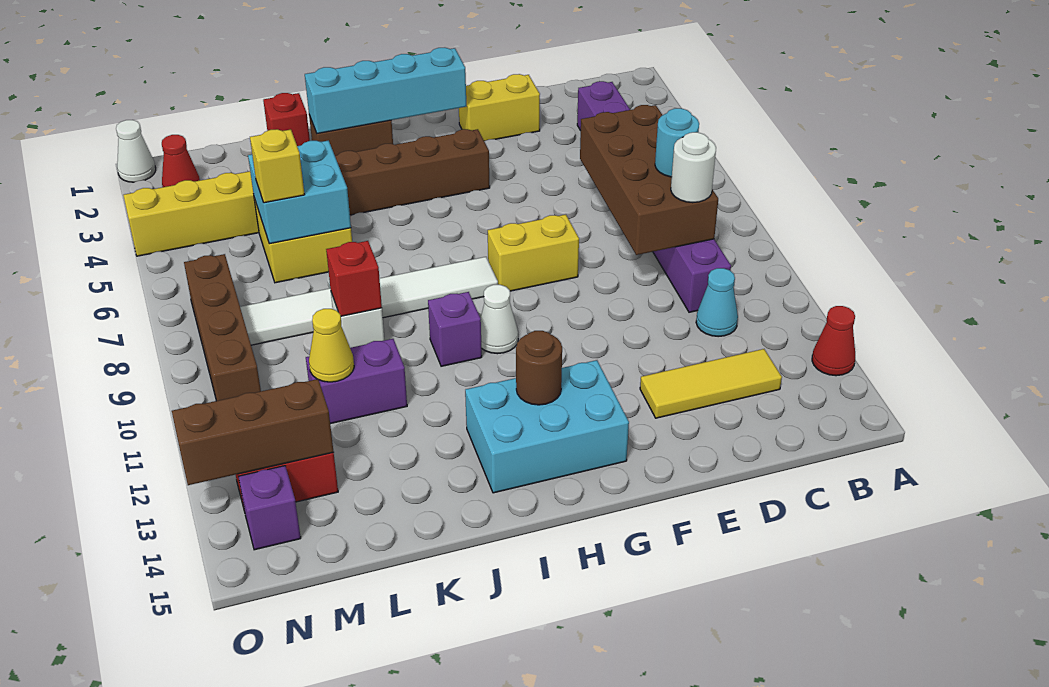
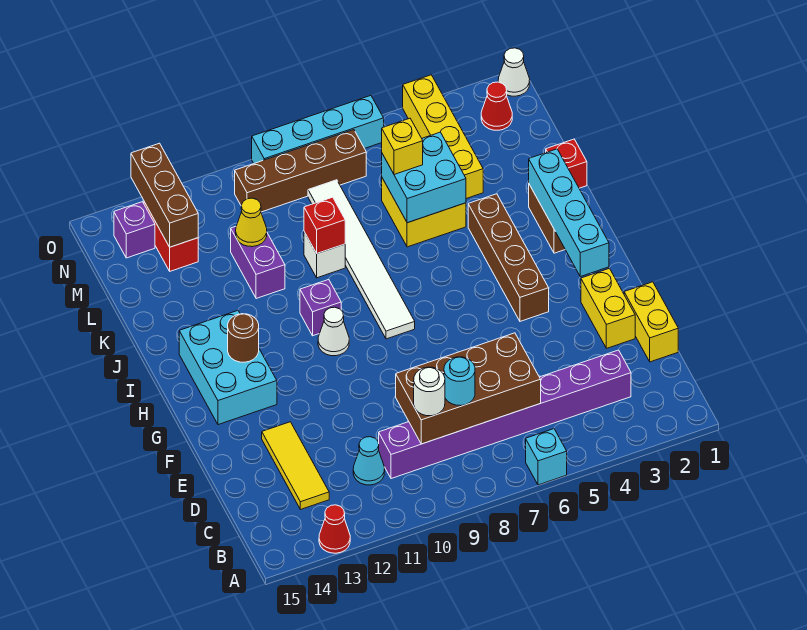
none -> cyan brick A6 level 1
yellow brick F8:G8 level 1 -> yellow brick D1:E1 level 1
none -> cyan brick O6:O9 level 1

